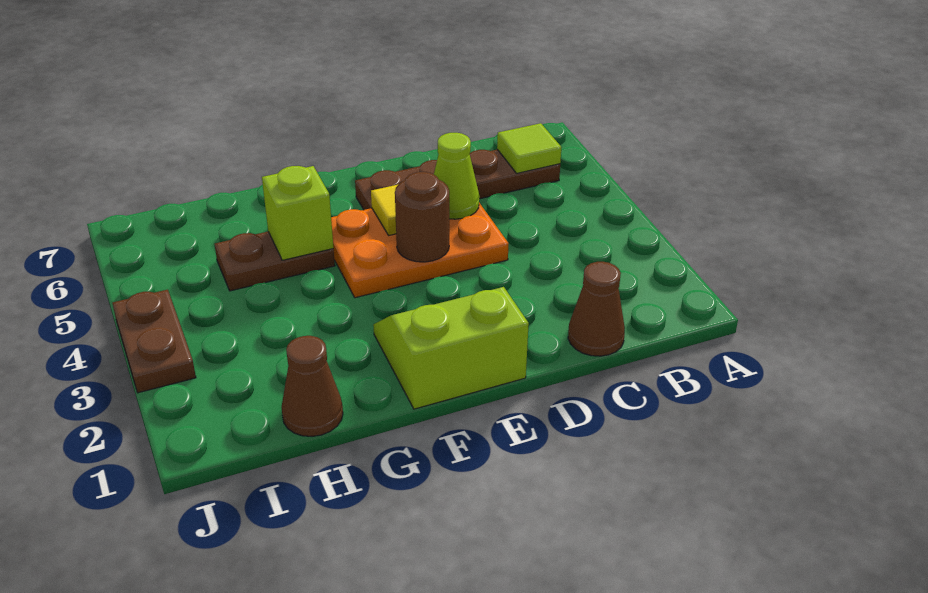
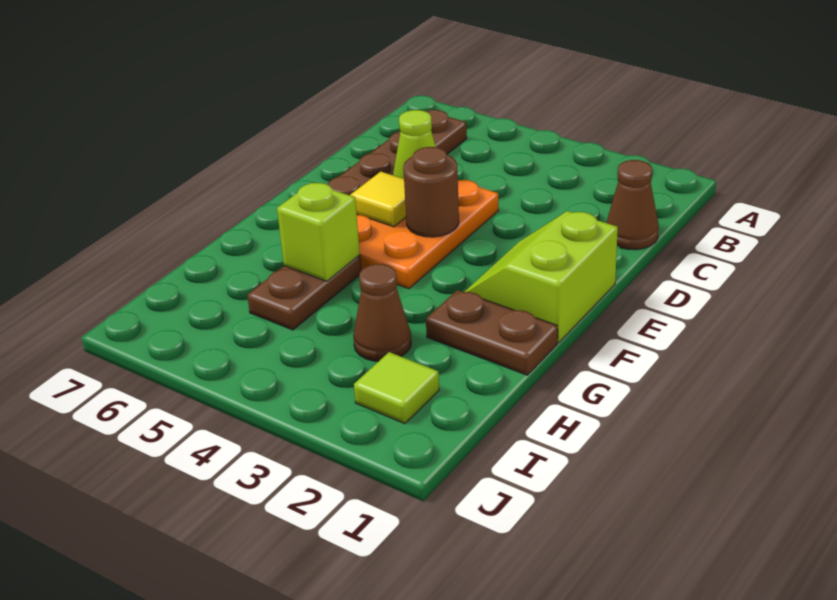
lime tile B6 level 2 -> lime tile I2 level 1
brown cone H1 level 1 -> brown cone H3 level 1
brown plate J3:J4 level 1 -> brown plate G1:G2 level 1

